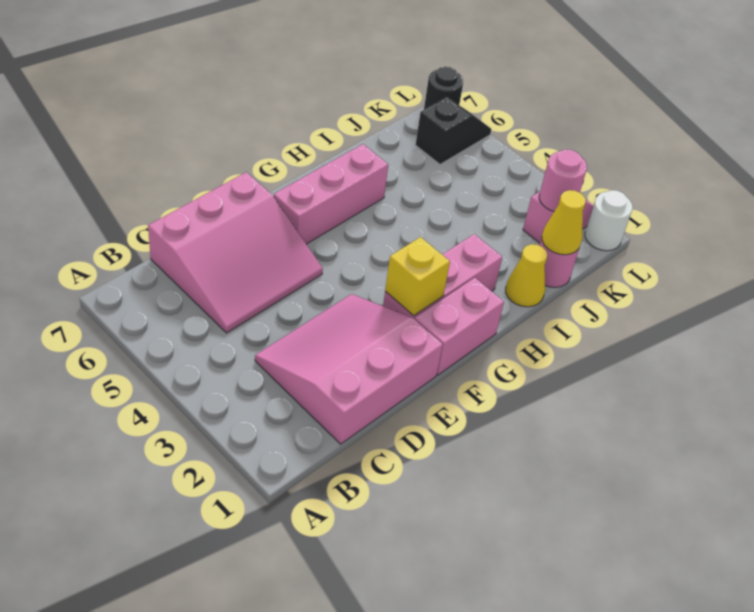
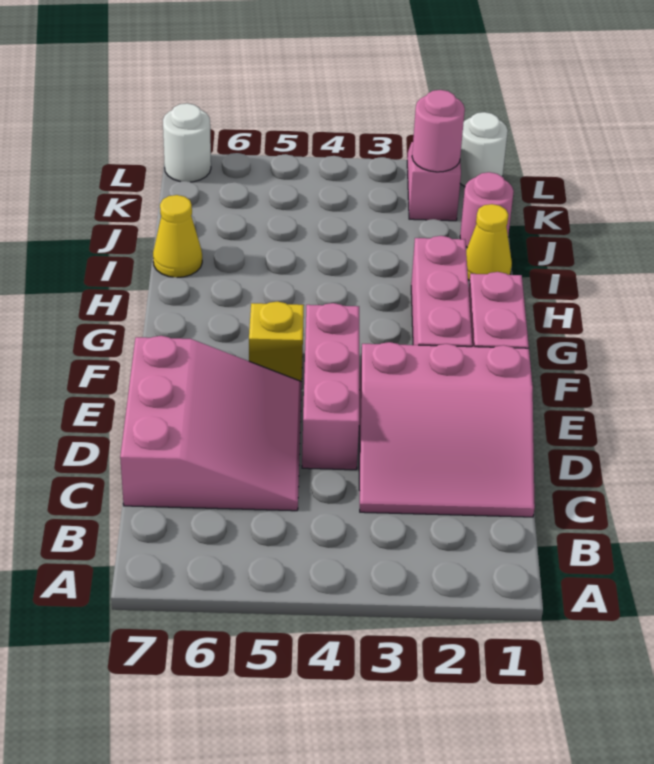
pink slope C1:E3 level 1 top 1 -> pink slope C1:E3 level 1 top E
yellow brick F2 level 2 -> yellow brick F5 level 1
pink brick F6:H6 level 1 -> pink brick D4:F4 level 1
yellow cone J1 level 2 -> yellow cone I7 level 1
black slope K6:L6 level 1 top K -> none
black round brick L7 level 1 -> white round brick L7 level 1

